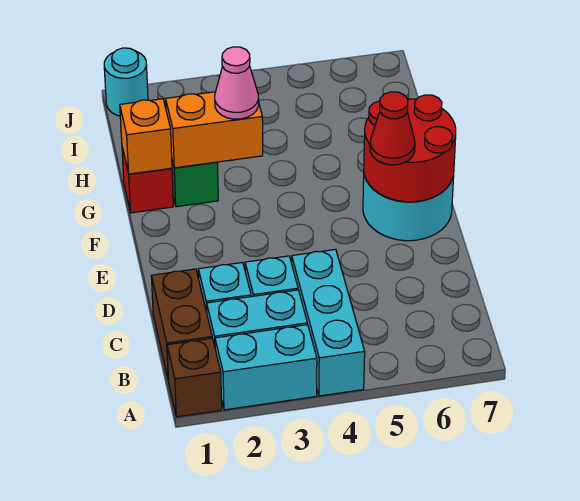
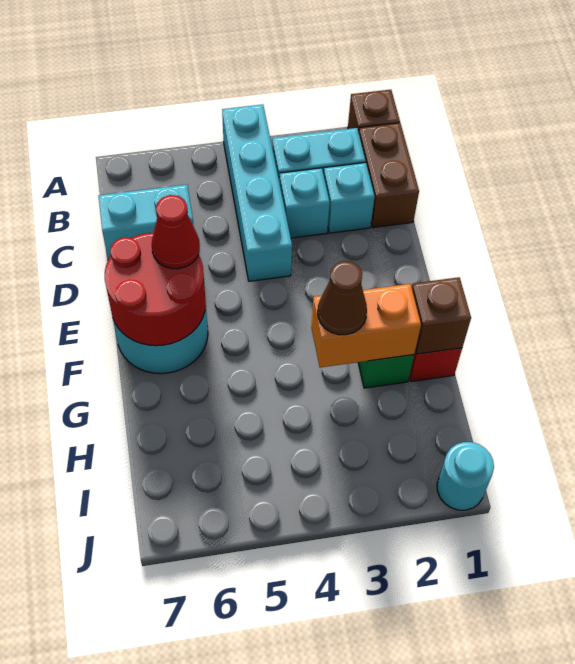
cyan brick A2:A3 level 1 -> cyan brick C6:C7 level 1
cyan brick A4:C4 level 1 -> cyan brick A4:D4 level 1
orange brick G1 level 2 -> brown brick G1 level 2
pink cone G3 level 3 -> brown cone G3 level 3

